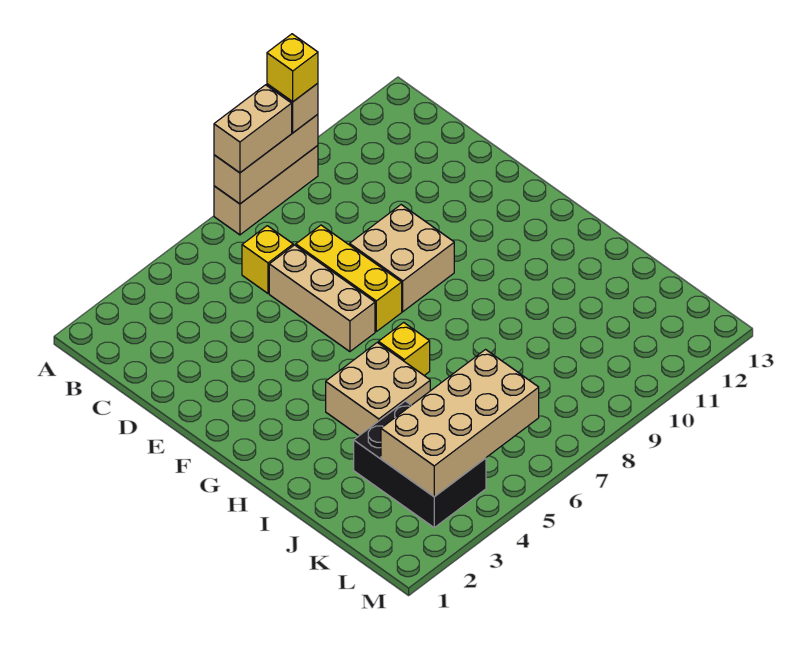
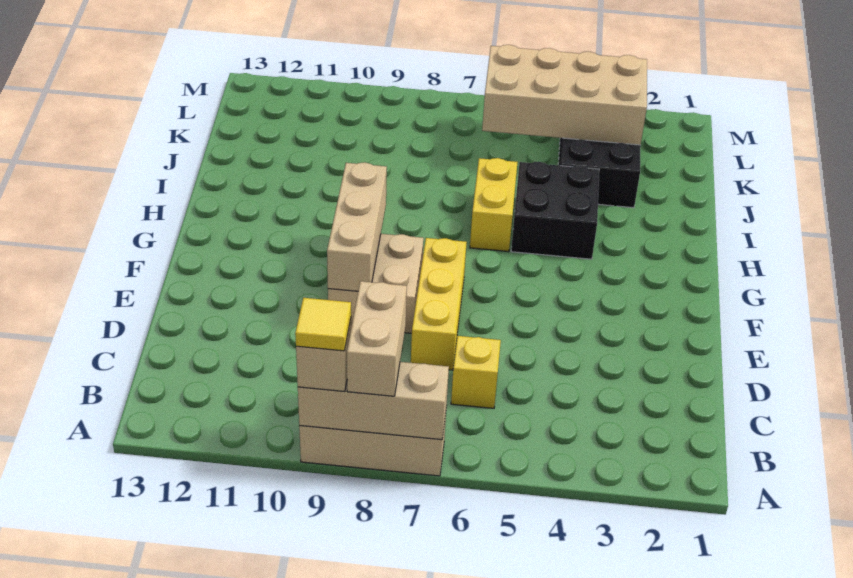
tan brick A7:A8 level 3 -> tan brick A8:B8 level 3
yellow brick A9 level 4 -> yellow tile A9 level 4
tan brick D6:F6 level 1 -> tan brick E9:G9 level 2
tan brick H4:I5 level 1 -> black brick H4:I5 level 1
yellow brick H6 level 1 -> yellow brick H6:I6 level 1

